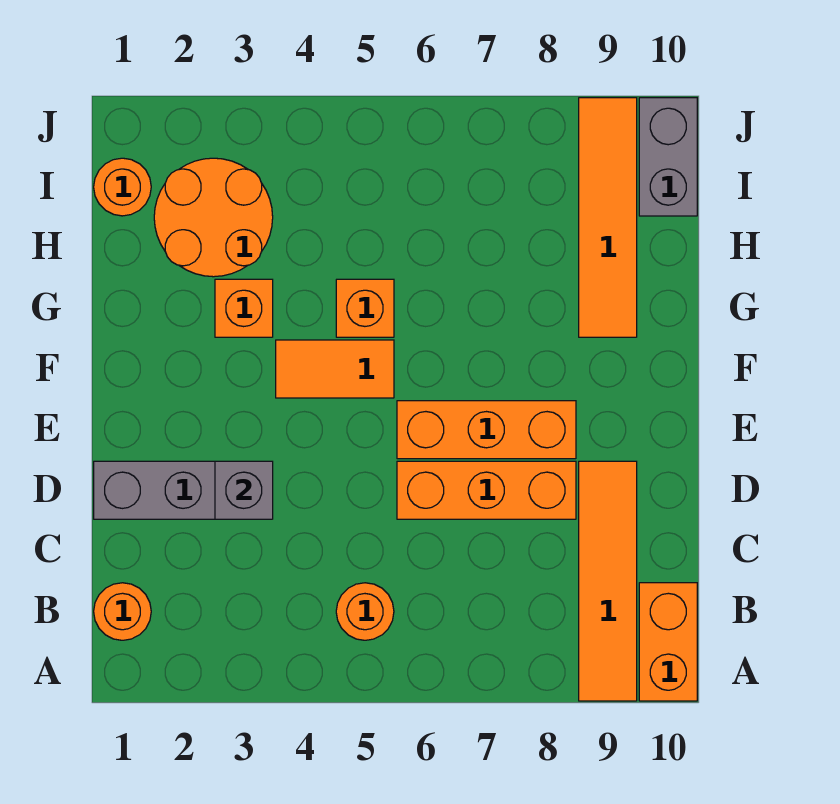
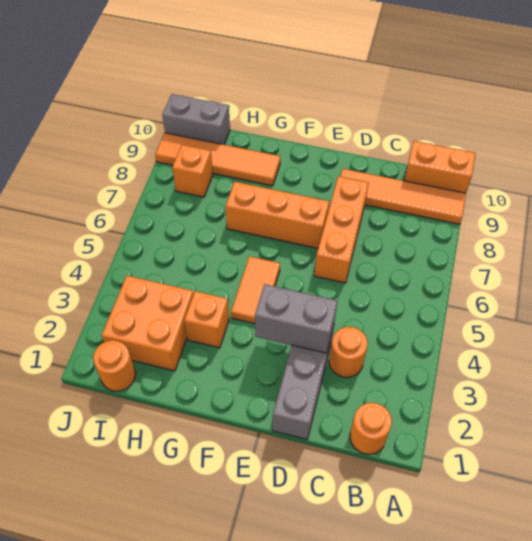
orange round brick B5 level 1 -> orange round brick C3 level 1
grey brick D3 level 2 -> grey brick D3:E3 level 2
orange brick E6:E8 level 1 -> orange brick E7:G7 level 1
orange brick G5 level 1 -> orange brick I8 level 1
orange round brick H2:I3 level 1 -> orange brick H2:I3 level 1

